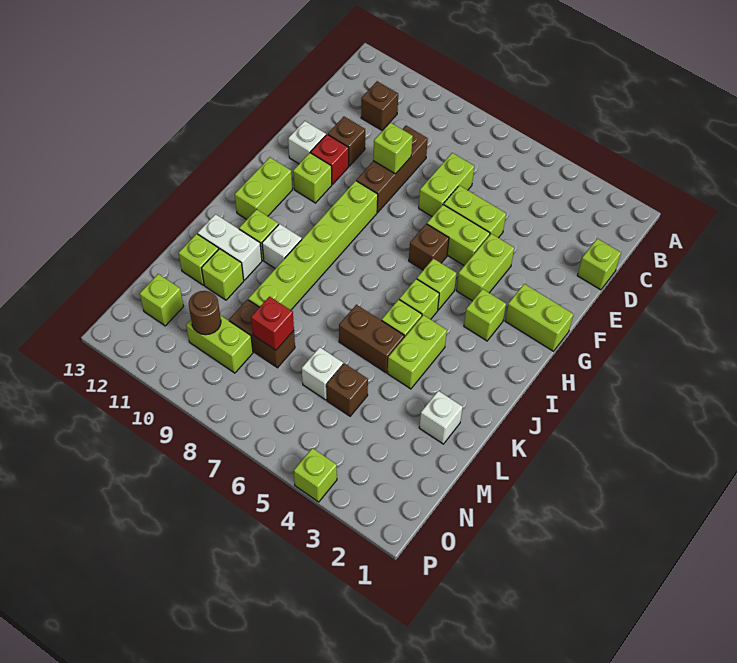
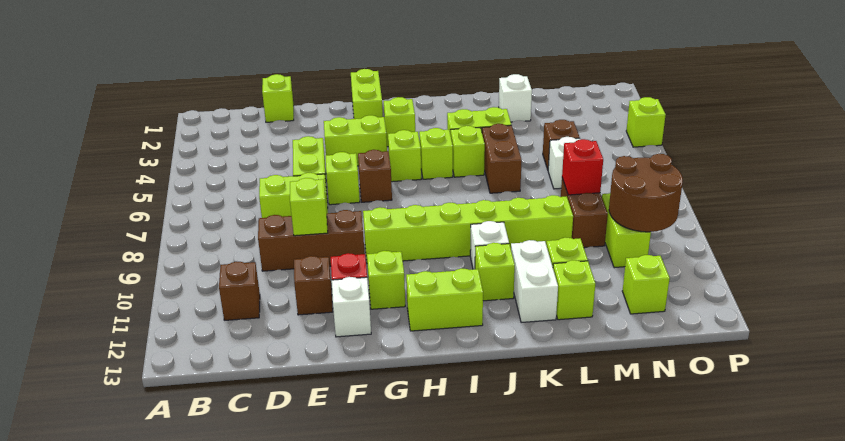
lime brick F5:F6 level 1 -> lime brick F6 level 1
brown round brick N10 level 2 -> brown round brick N9:O10 level 2

